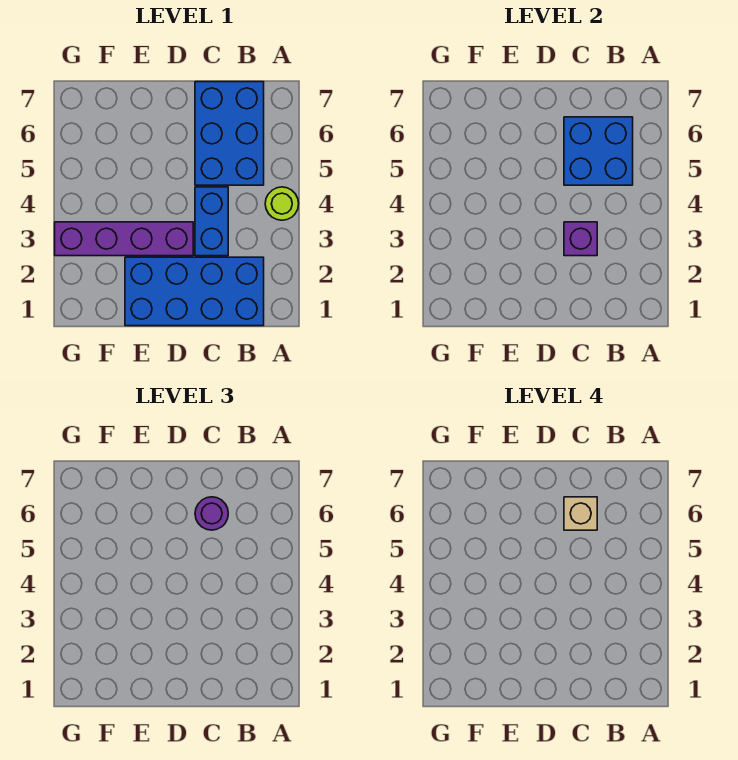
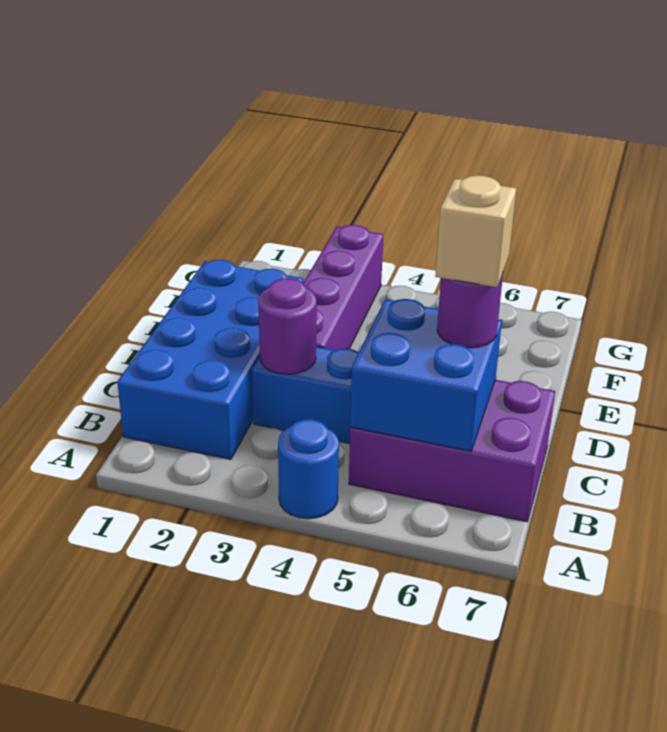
lime round brick A4 level 1 -> blue round brick A4 level 1
blue brick B5:C7 level 1 -> purple brick B5:C7 level 1
purple brick C3 level 2 -> purple round brick C3 level 2

